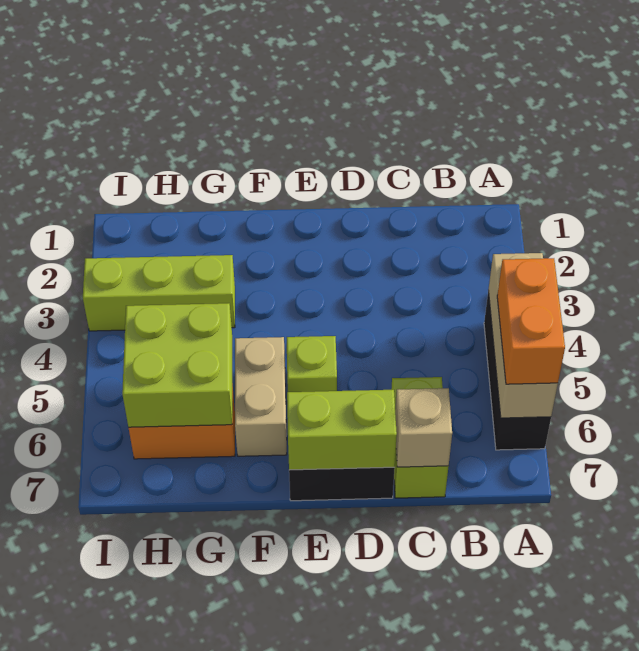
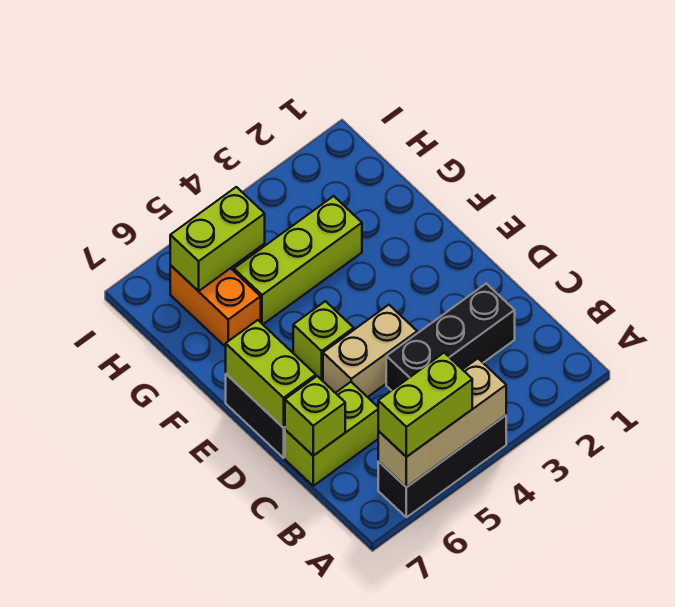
orange brick A5:A6 level 3 -> lime brick A5:A6 level 3
none -> black brick C2:C4 level 1
tan brick C7 level 2 -> lime brick C7 level 2
tan brick F5:F6 level 1 -> tan brick D4:D5 level 1
lime brick G3:I3 level 1 -> lime brick G3:G5 level 1
lime brick G5:H6 level 2 -> lime brick H5:H6 level 2

